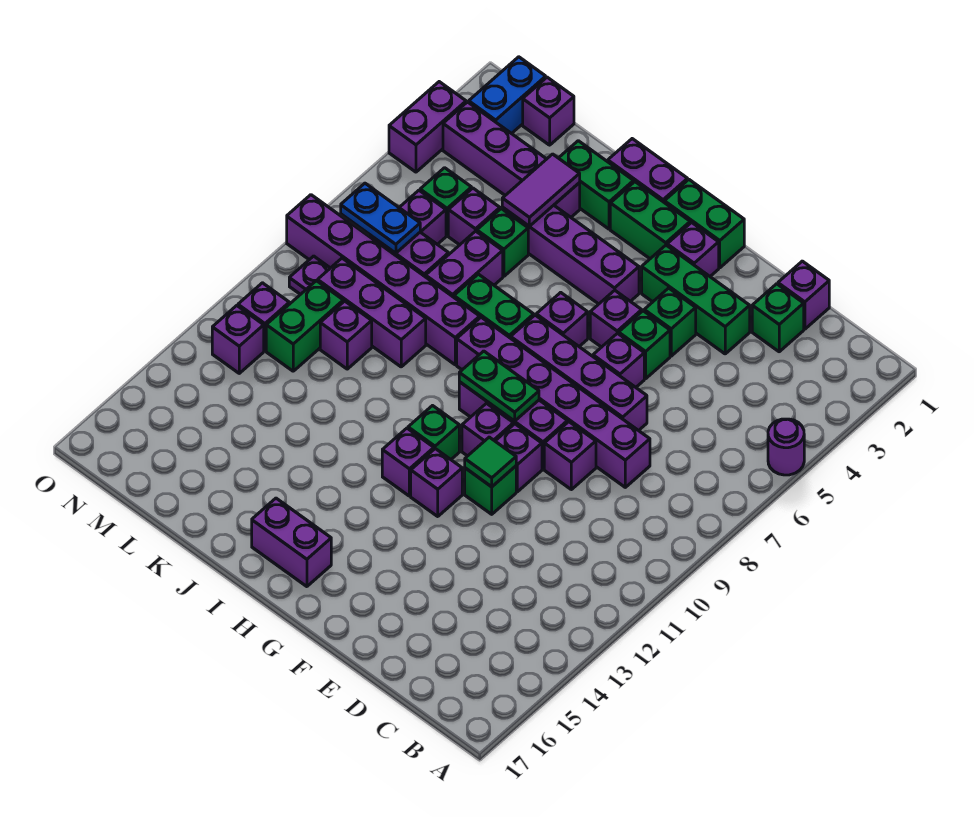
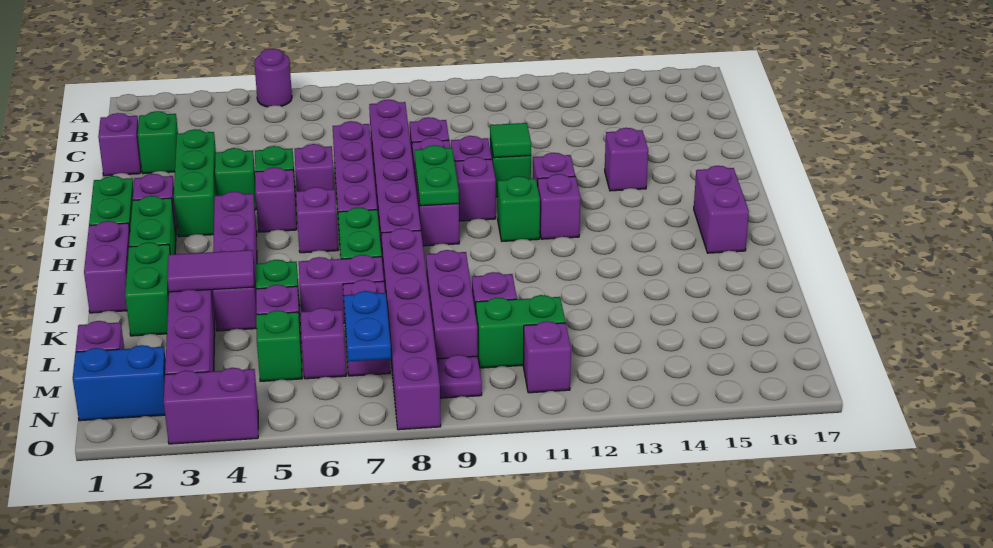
purple brick N12 level 1 -> purple brick F14 level 1

